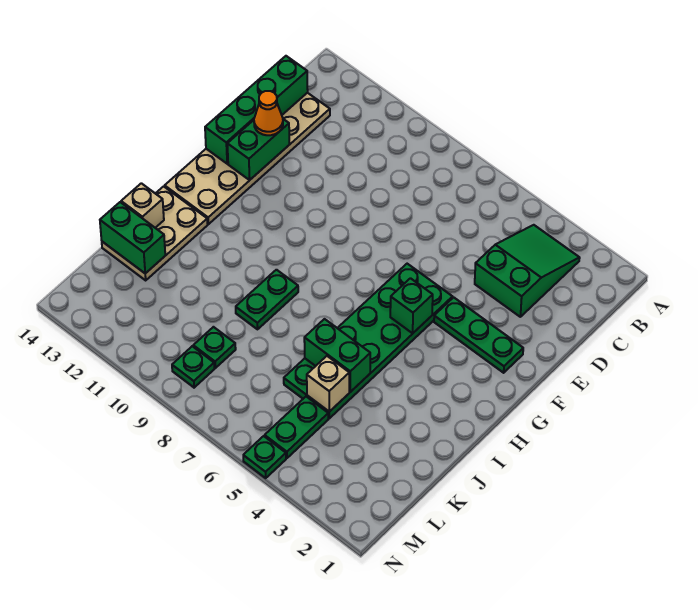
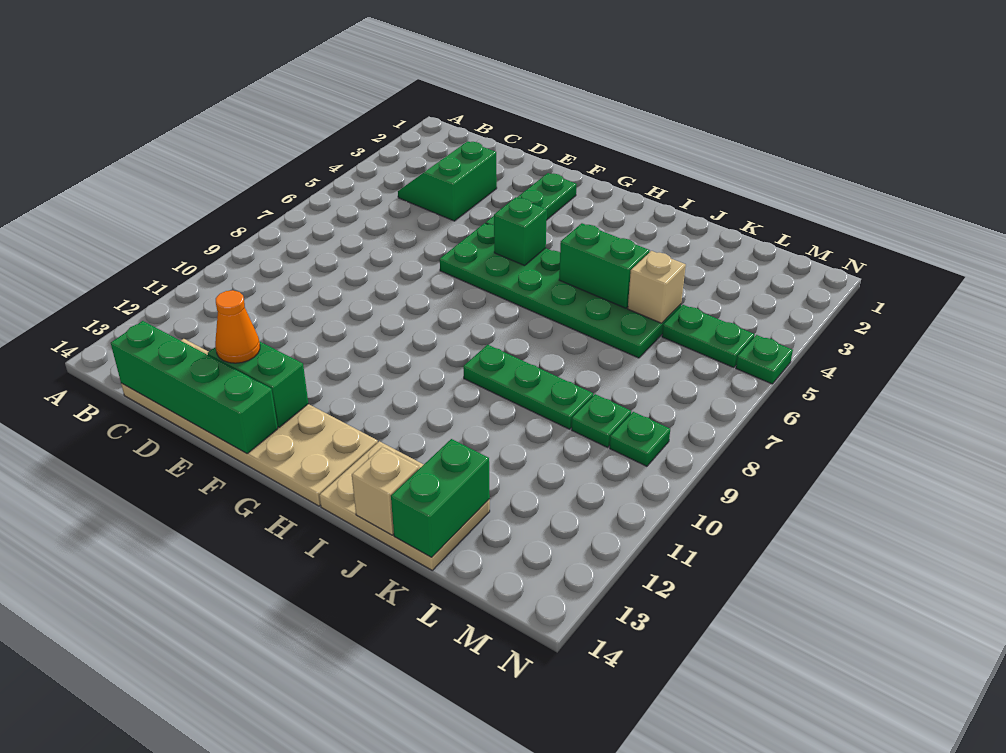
green slope B3:D4 level 1 top D -> green slope C3:D4 level 1 top D
green plate I9:J9 level 1 -> green plate I9:K9 level 1
green brick J5:J6 level 2 -> green brick I5:J5 level 2

